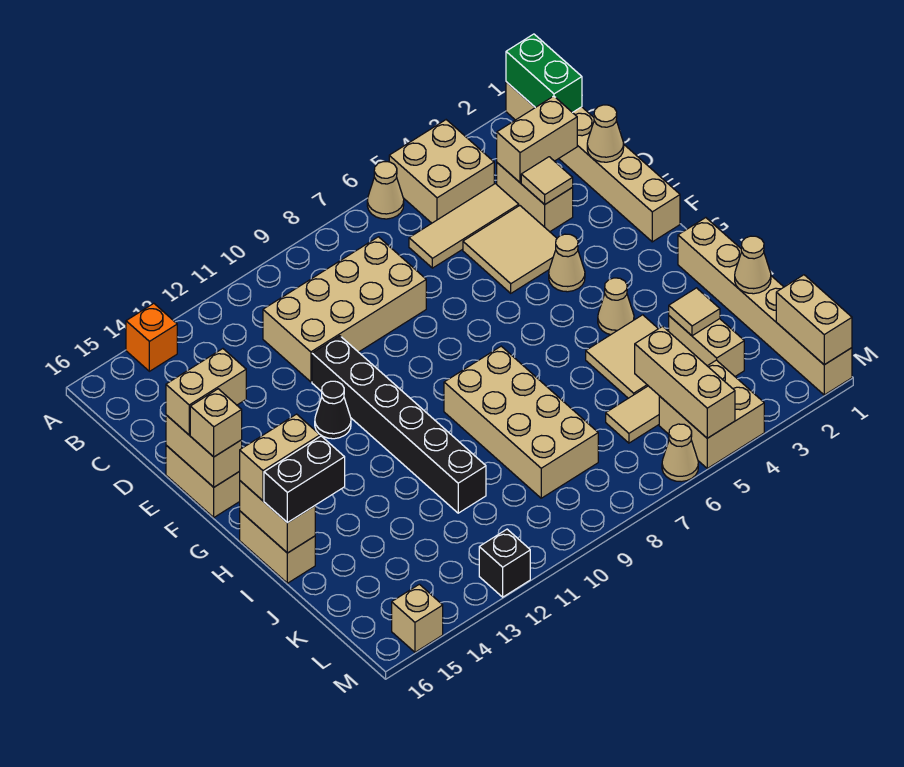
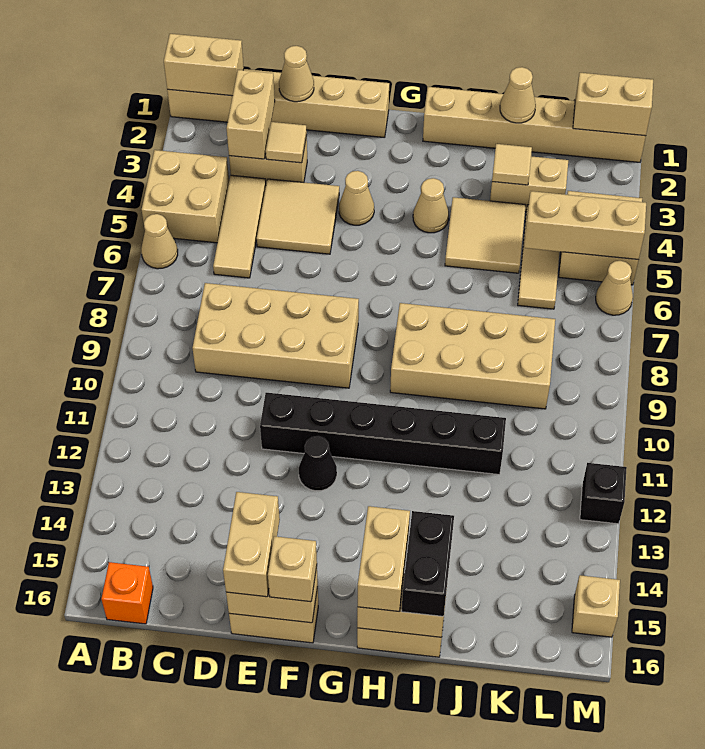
green brick A1:B1 level 2 -> tan brick A1:B1 level 2
orange brick A14 level 1 -> orange brick B16 level 1
tan brick C8:D11 level 1 -> tan brick C8:F9 level 1

